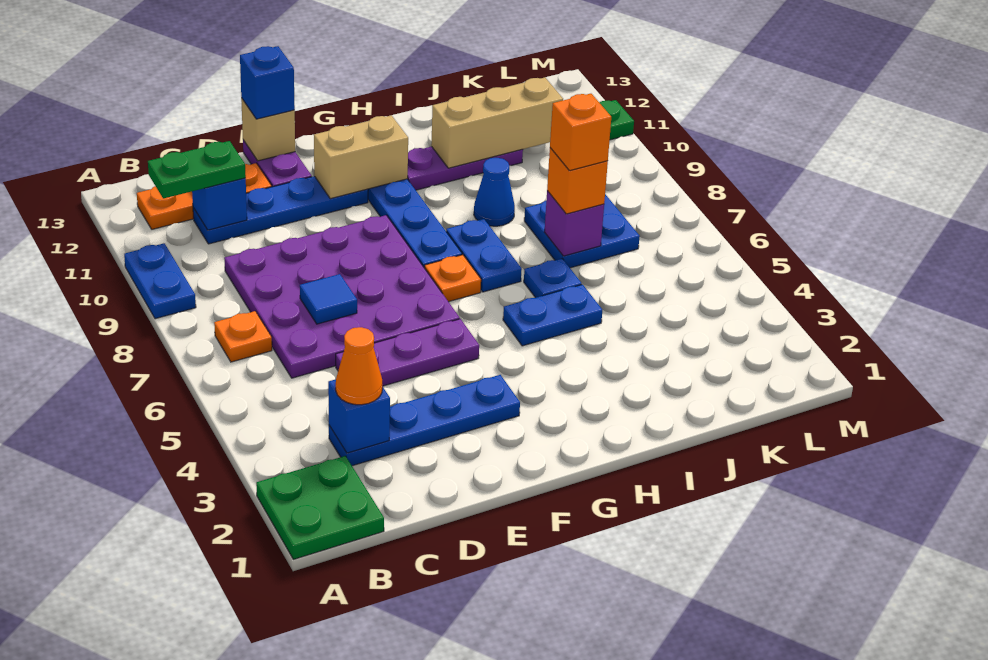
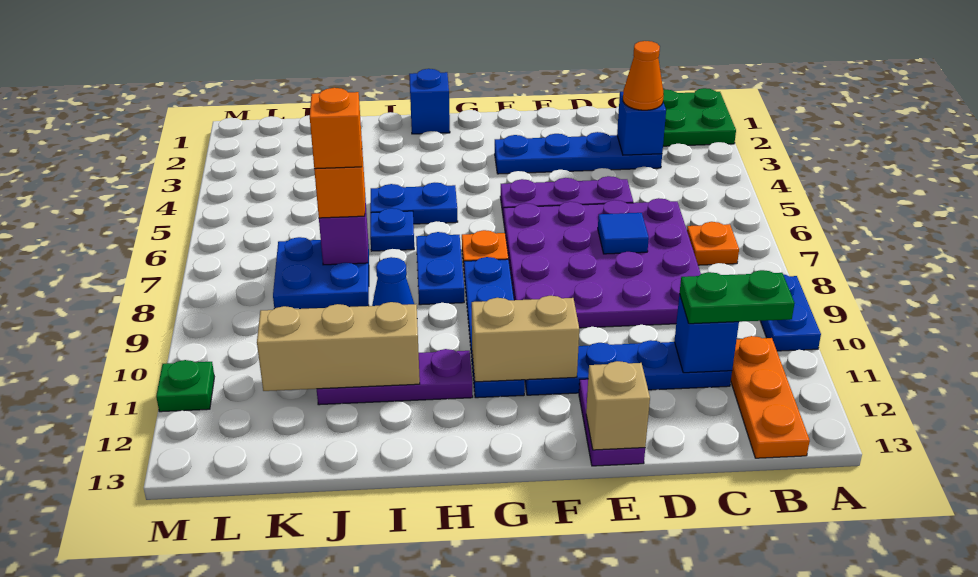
orange plate B12:D12 level 1 -> orange plate B11:B13 level 1
blue brick E13 level 3 -> blue brick H1 level 1

